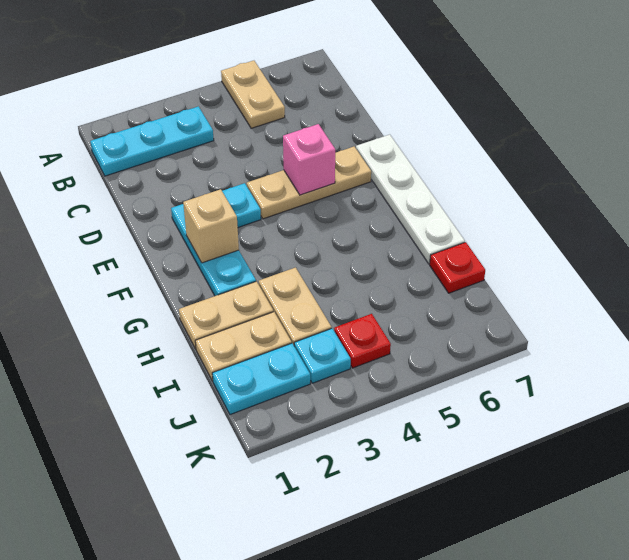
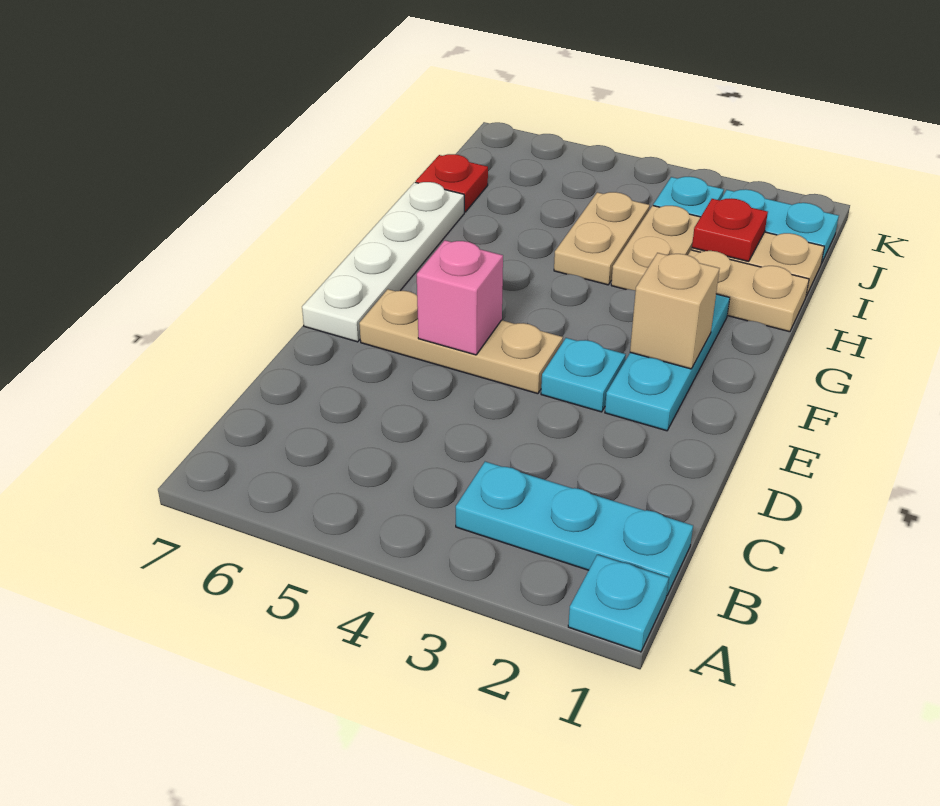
none -> cyan plate A1 level 1
tan plate A5:B5 level 1 -> tan plate H4:I4 level 1
red plate J4 level 1 -> red plate I2 level 2

